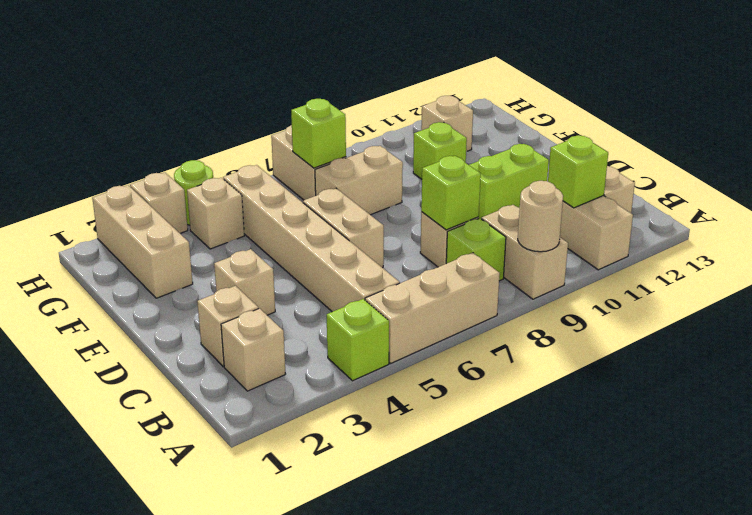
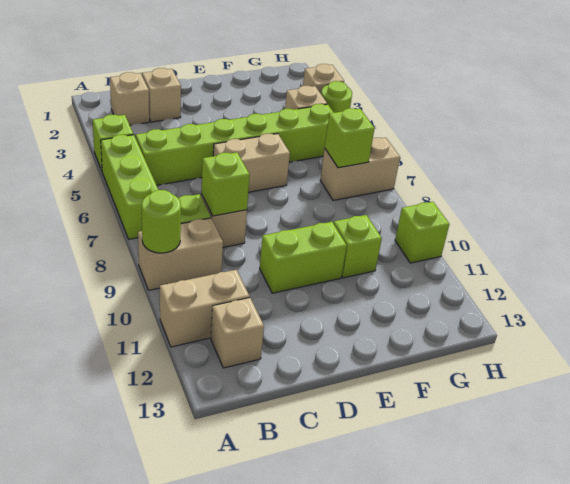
tan brick A5:A7 level 1 -> lime brick A5:A7 level 1
tan round brick A9 level 2 -> lime round brick A9 level 2
tan brick B5:G5 level 1 -> lime brick B5:G5 level 1
lime brick B11 level 2 -> lime brick H10 level 1
tan brick D3 level 1 -> none
lime brick D10:D11 level 1 -> lime brick D10:E10 level 1
tan brick F2:H2 level 1 -> none
tan brick F7:F8 level 1 -> none
tan brick G11 level 1 -> none

